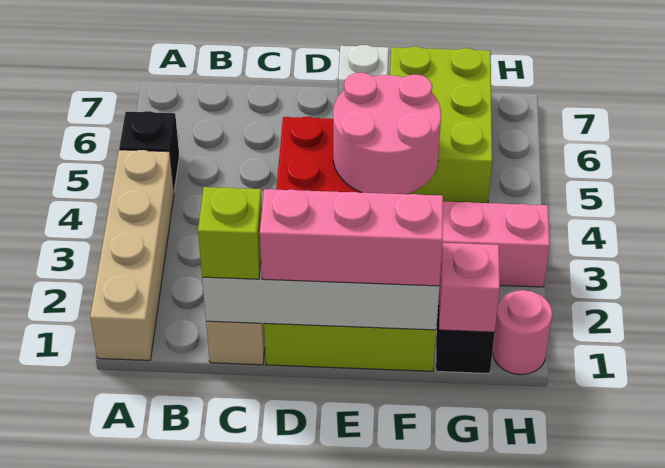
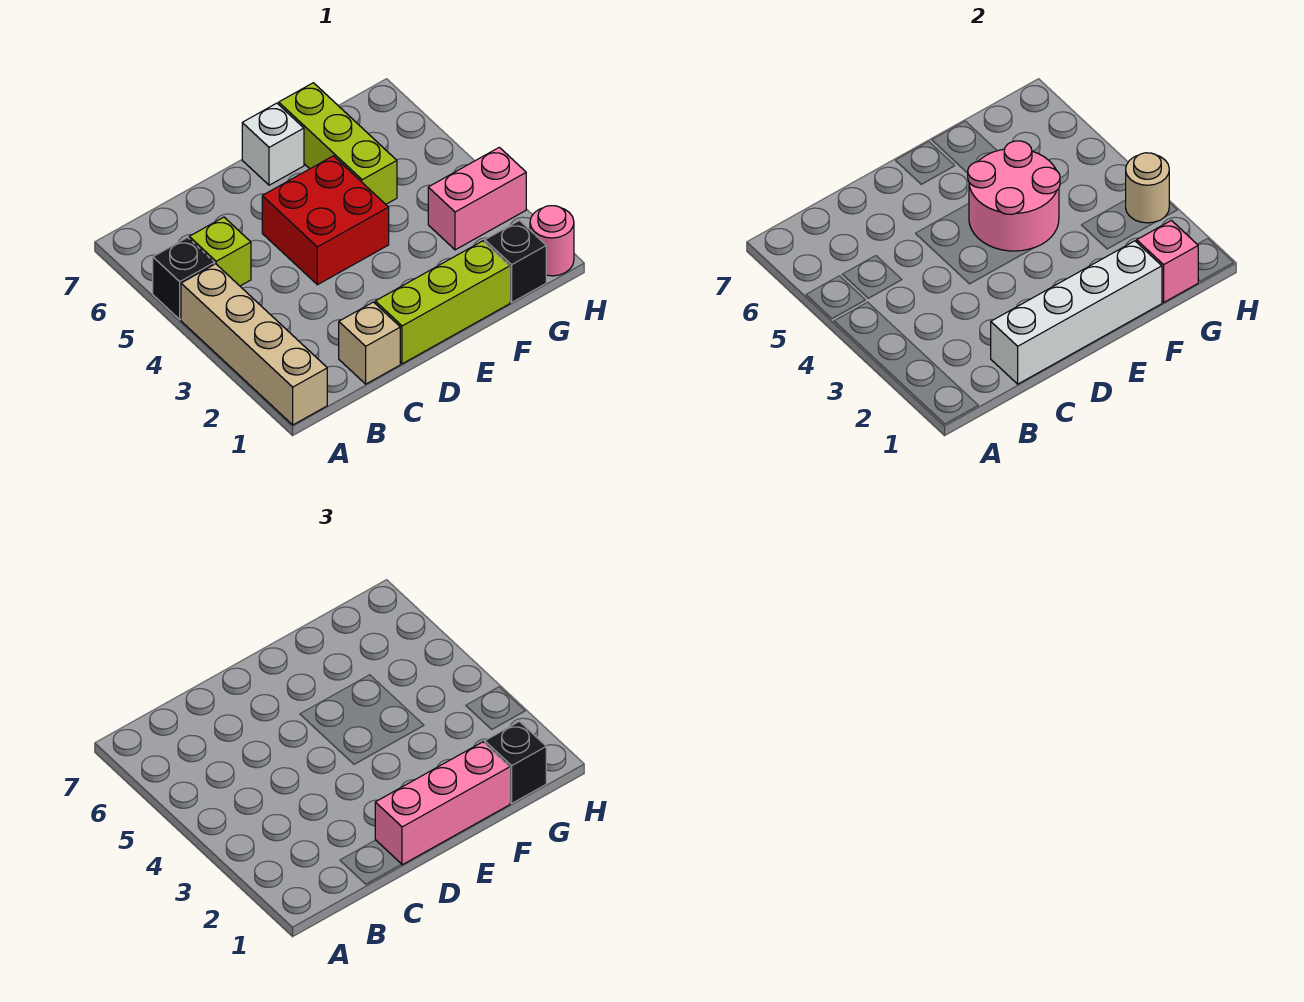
lime brick C1 level 3 -> lime brick B5 level 1
lime brick F5:G7 level 1 -> lime brick F5:F7 level 1
none -> black brick G1 level 3
none -> tan round brick H3 level 2

